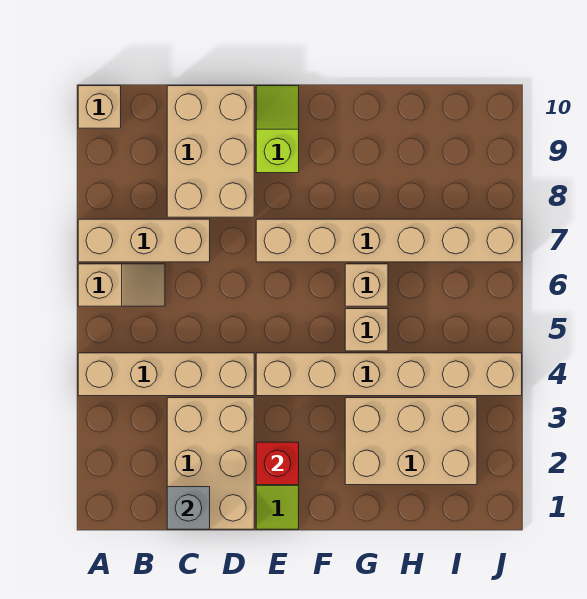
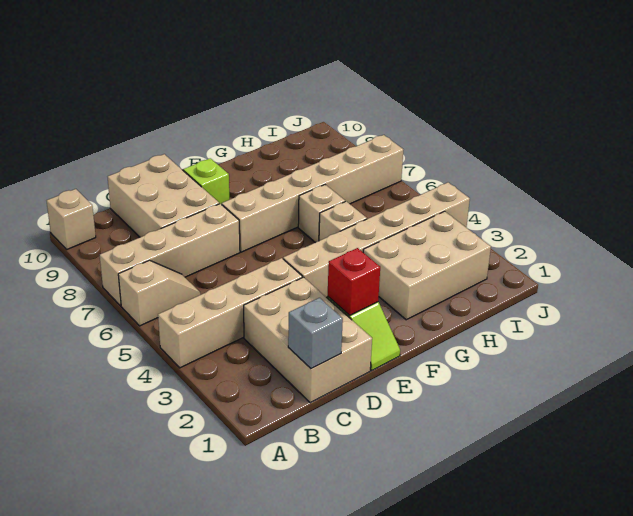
tan brick A7:C7 level 1 -> tan brick A7:D7 level 1

